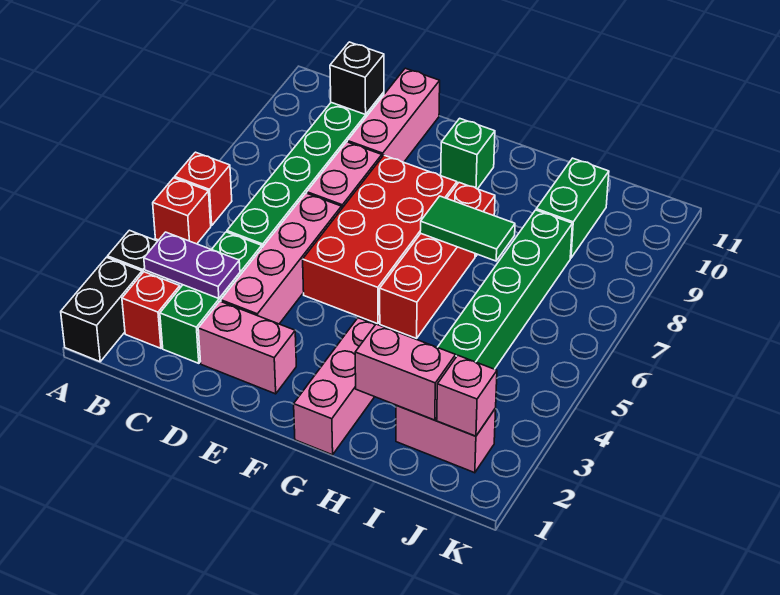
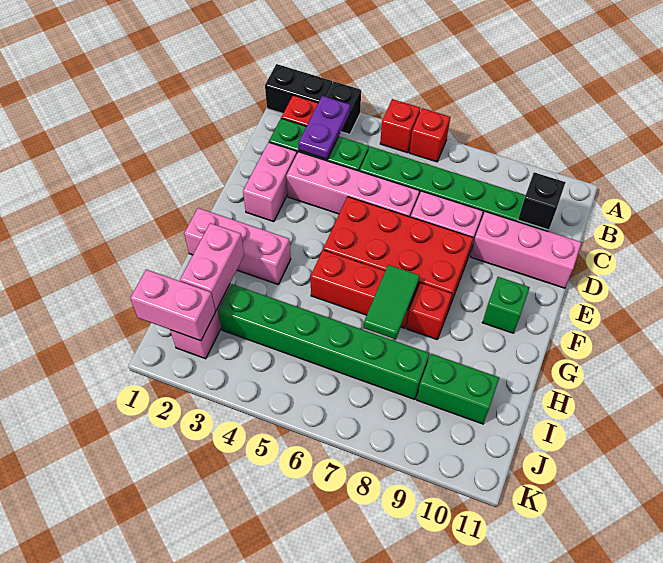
pink brick J2 level 2 -> pink brick J1:J2 level 2

